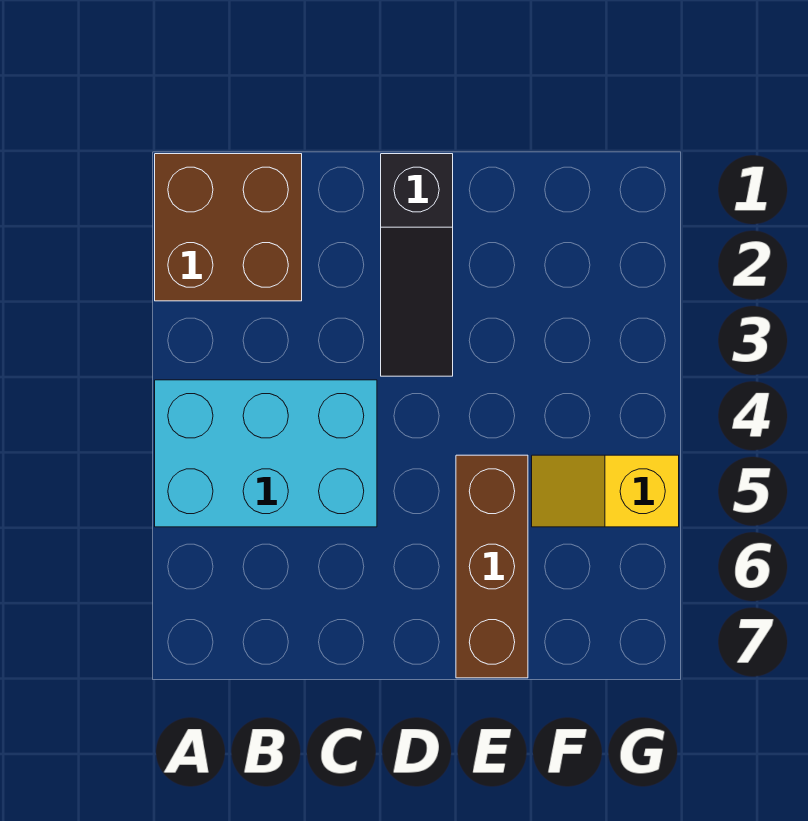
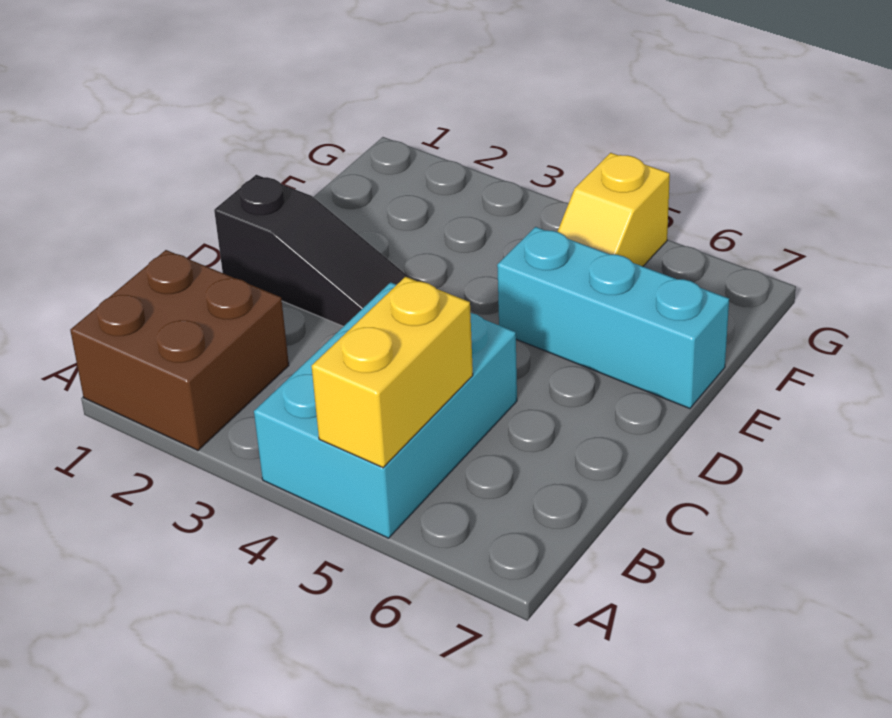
none -> yellow brick A5:B5 level 2
brown brick E5:E7 level 1 -> cyan brick E5:E7 level 1

